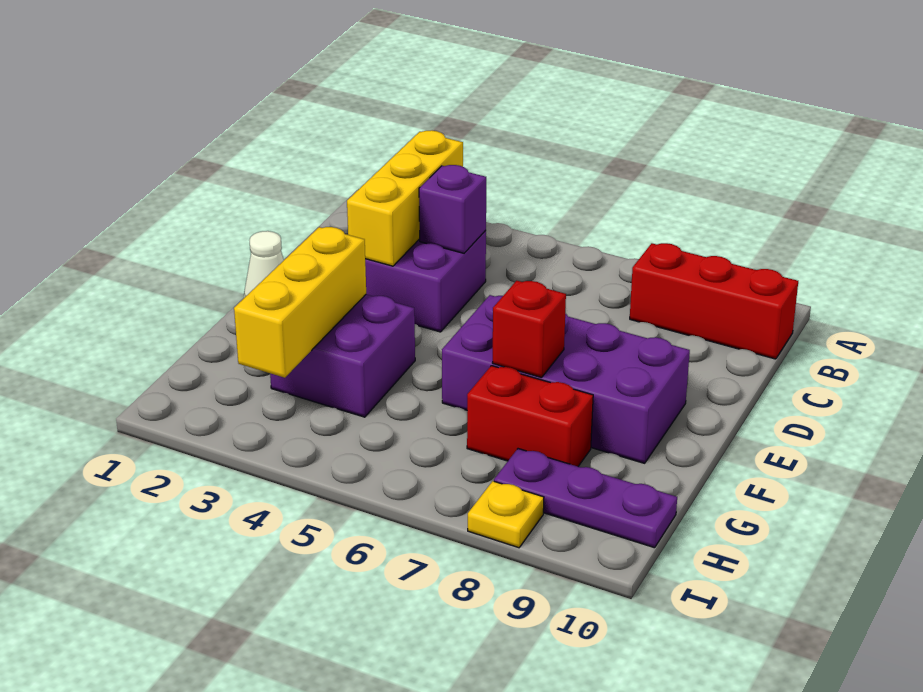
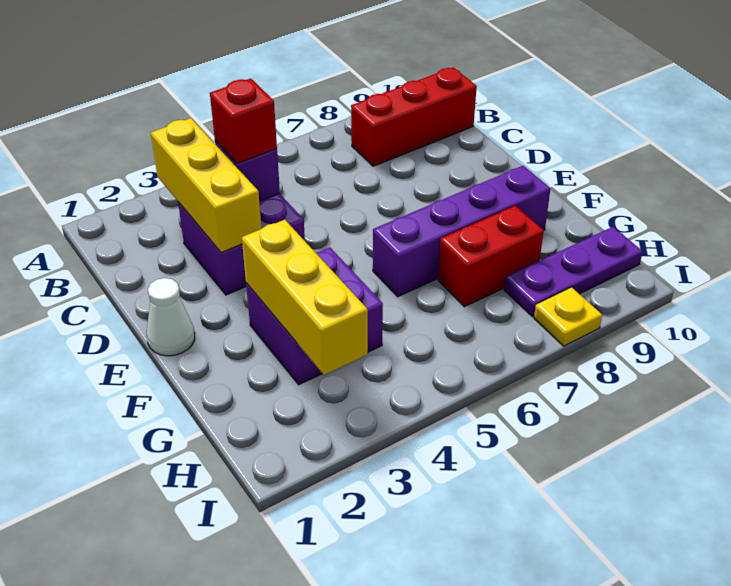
purple brick E6:F9 level 1 -> purple brick F6:F9 level 1
red brick F7 level 2 -> red brick C4 level 3

